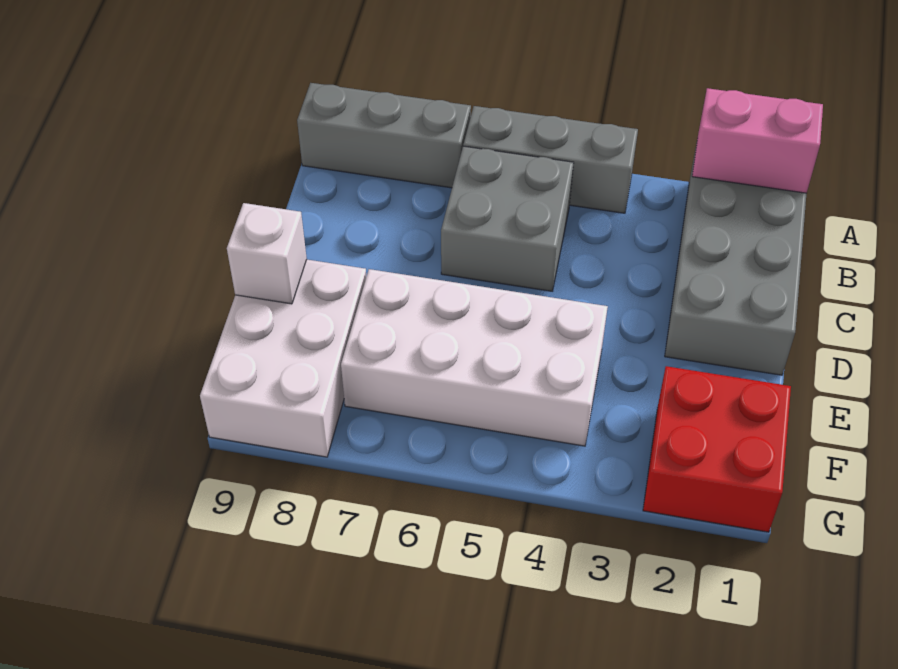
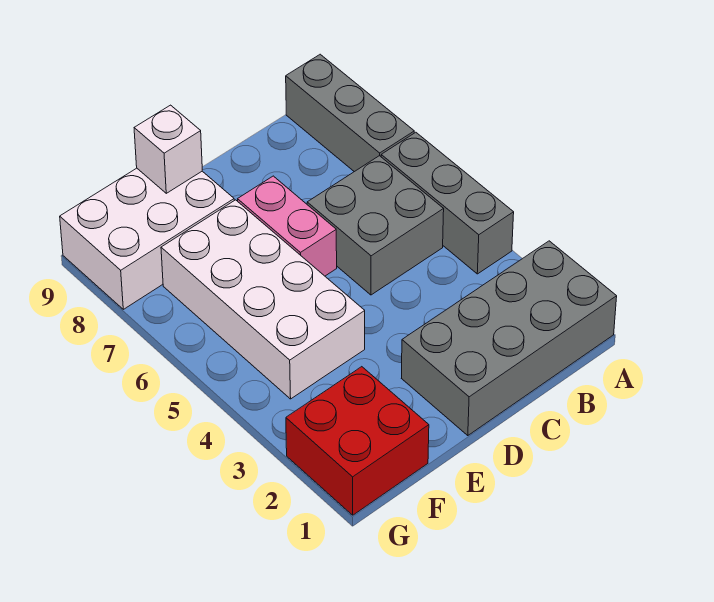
pink brick A1:A2 level 2 -> pink brick D6:D7 level 1

